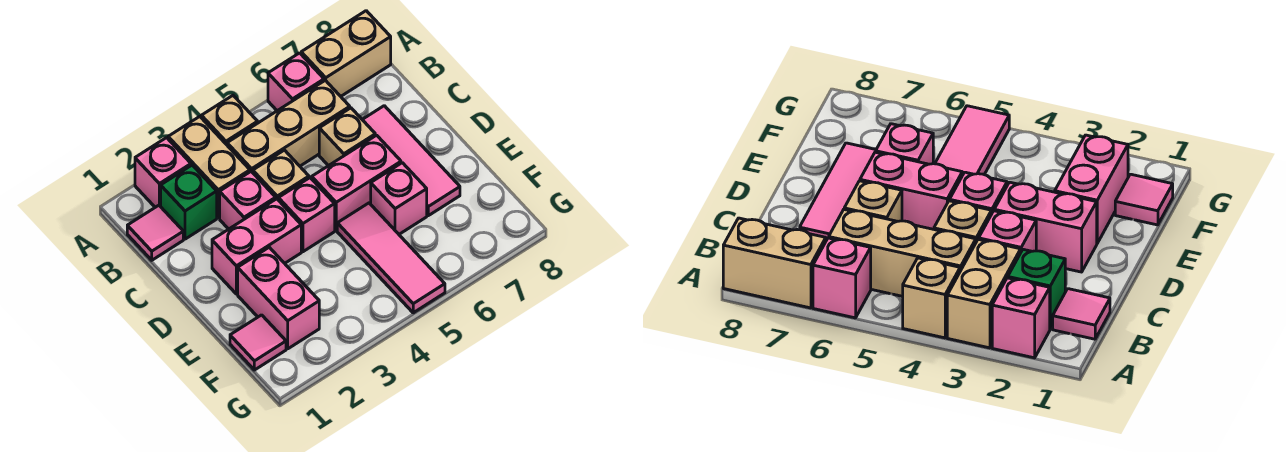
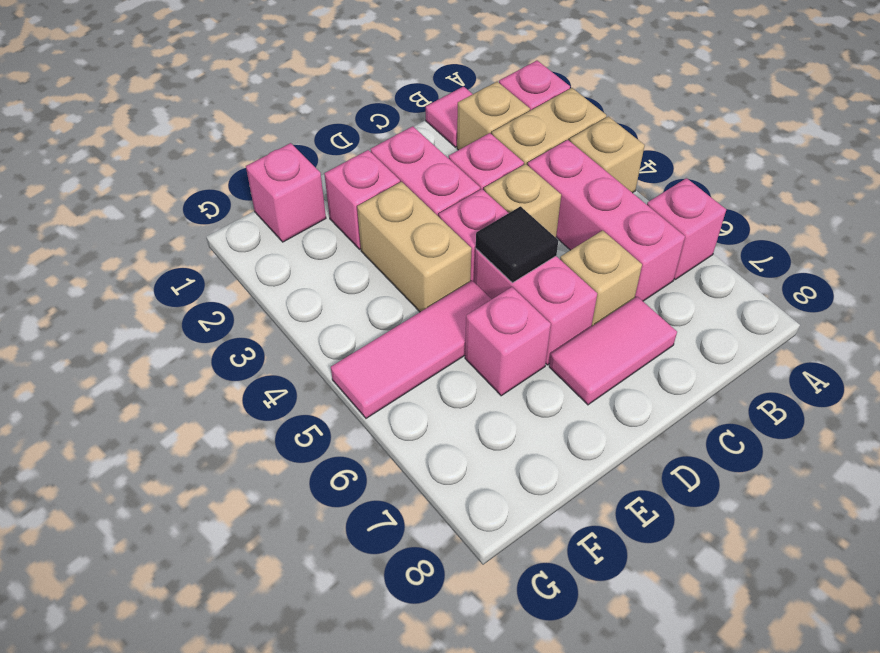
tan brick A7:A8 level 1 -> tan brick E3:E4 level 1
green brick B2 level 1 -> tan brick B2 level 1
tan brick B4:B6 level 1 -> pink brick B4:B6 level 1
pink tile C7:E7 level 1 -> pink tile C7:D7 level 1
none -> black tile D5 level 2
pink brick E2:F2 level 1 -> pink brick E2 level 1
pink tile F1 level 1 -> pink brick F1 level 1

